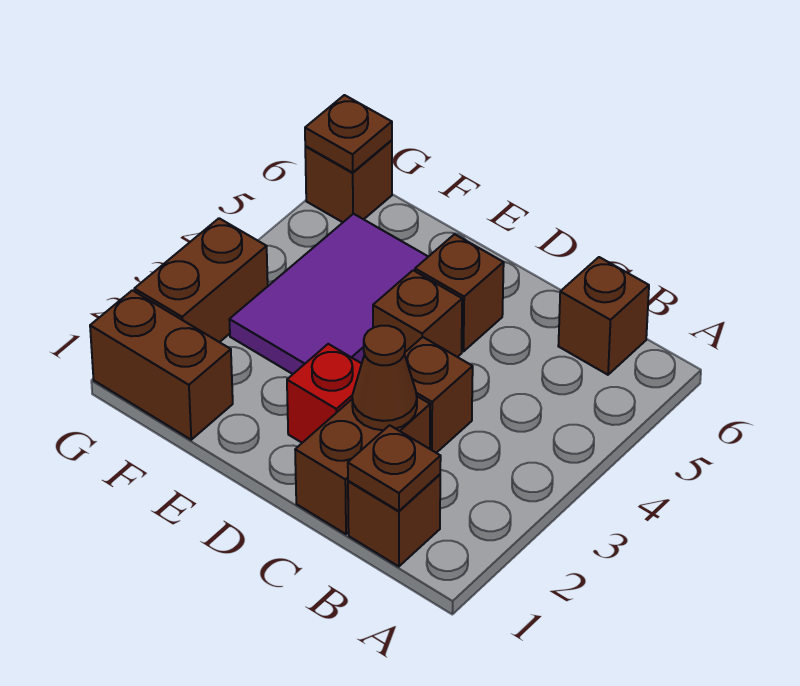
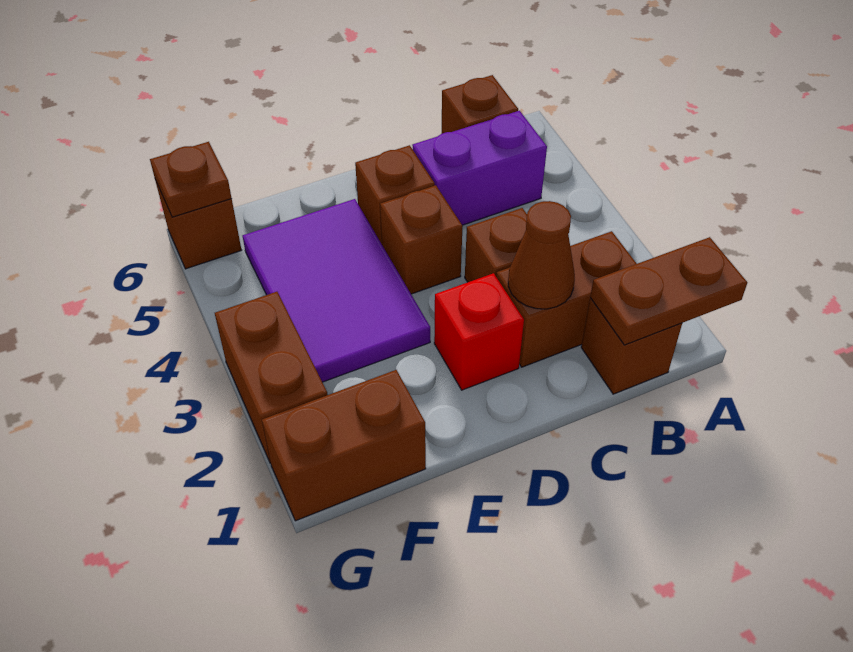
brown plate B1 level 2 -> brown plate A1:B1 level 2
none -> purple brick B5:C5 level 1
brown brick C1:C2 level 1 -> brown brick B2:C2 level 1

